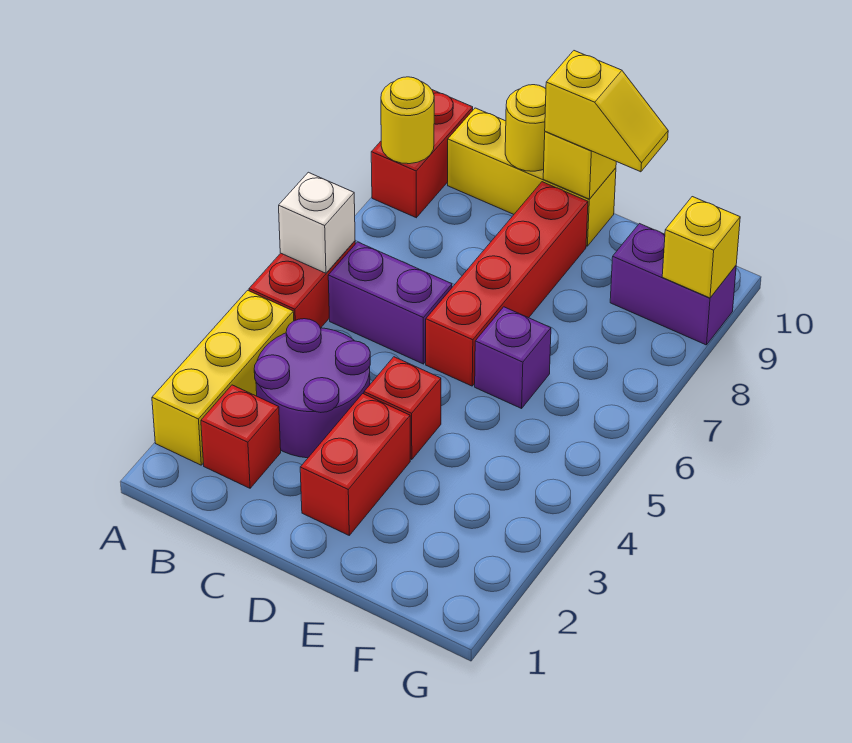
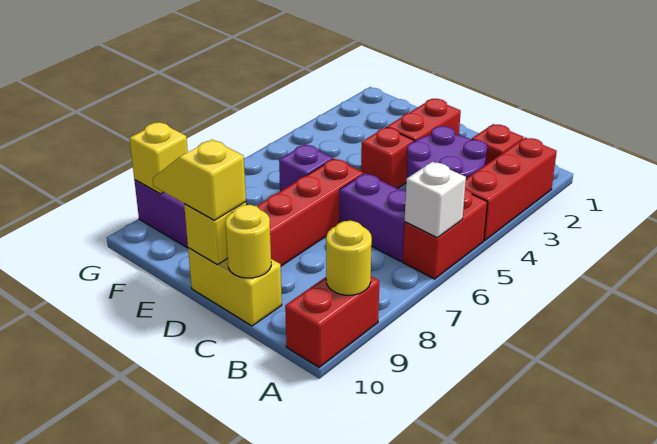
yellow brick A2:A4 level 1 -> red brick A2:A4 level 1
yellow brick B10:D10 level 1 -> yellow brick C10:D10 level 1

